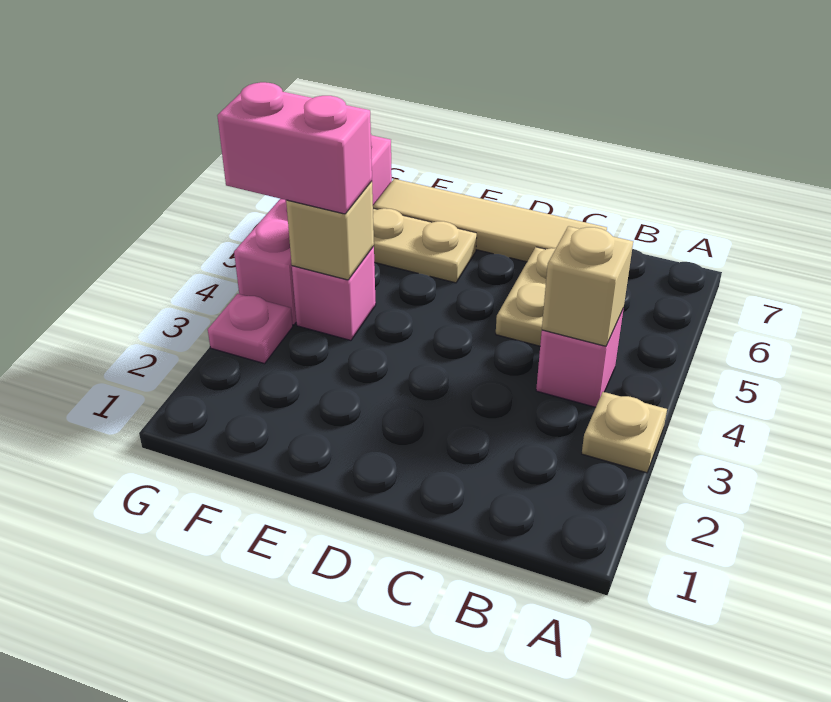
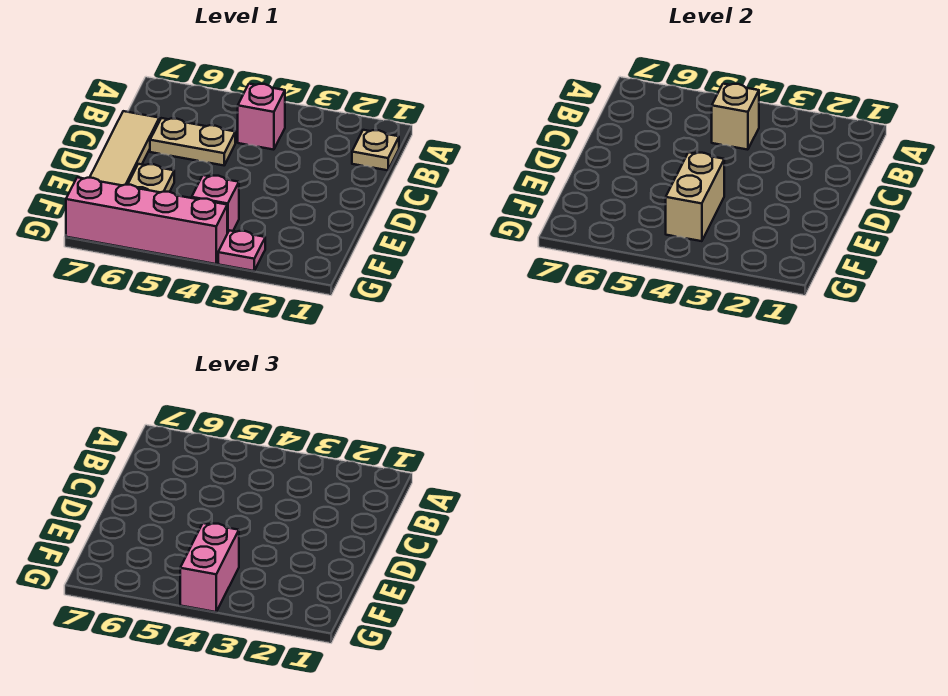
tan plate A3 level 1 -> tan plate B1 level 1
tan brick F4 level 2 -> tan brick E4:F4 level 2

